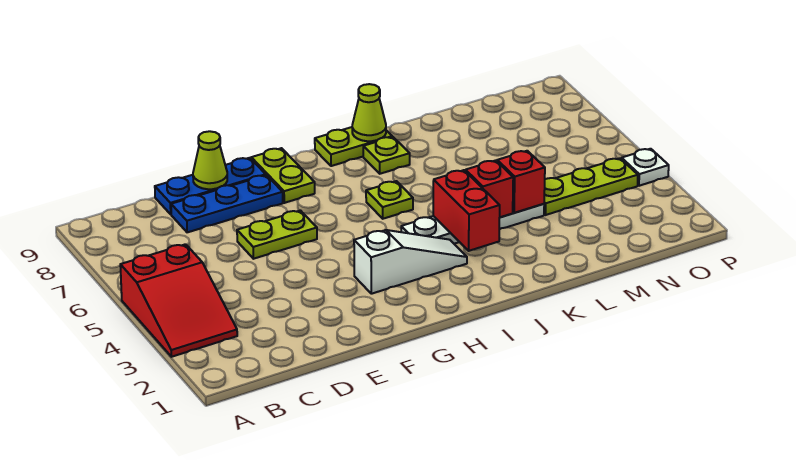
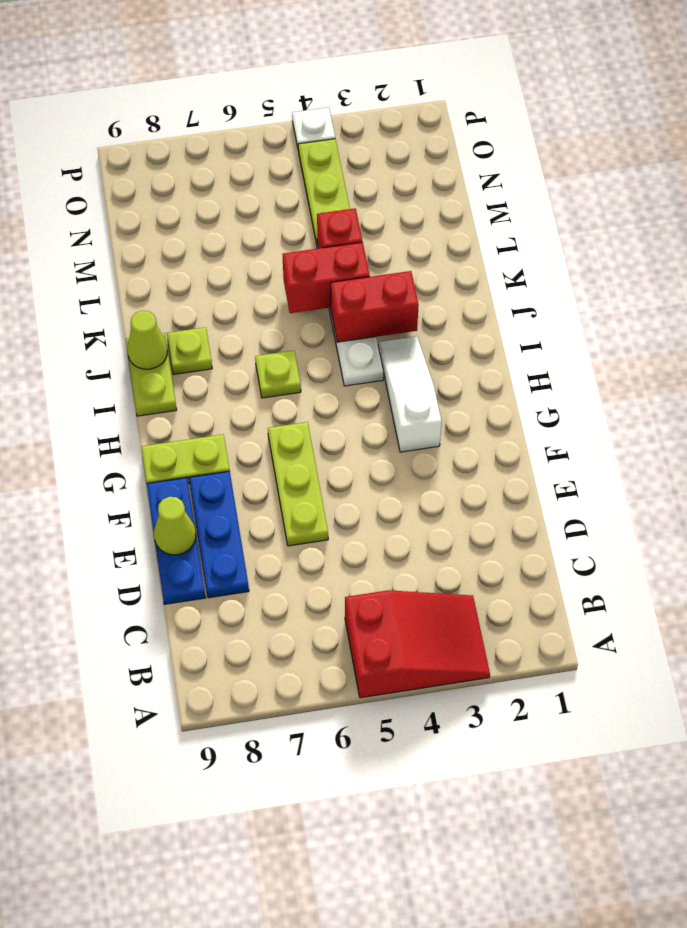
lime plate E6:F6 level 1 -> lime plate E6:G6 level 1
red brick K4 level 2 -> red brick K4:K5 level 2

